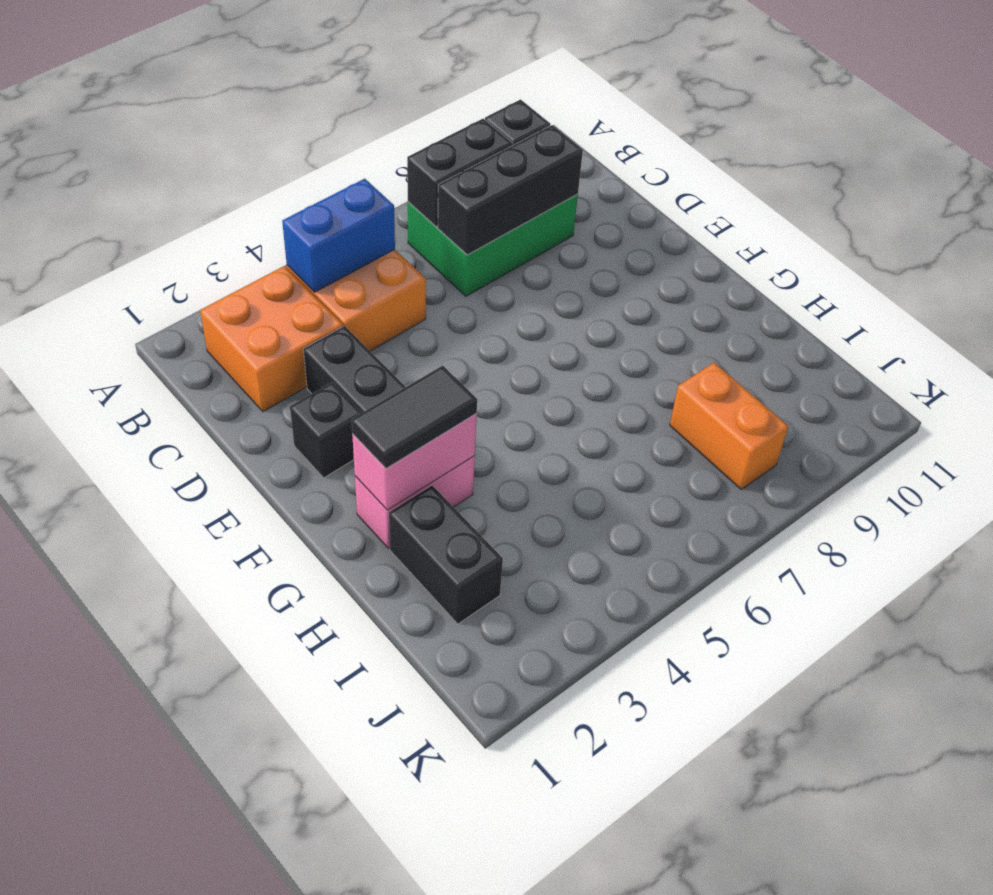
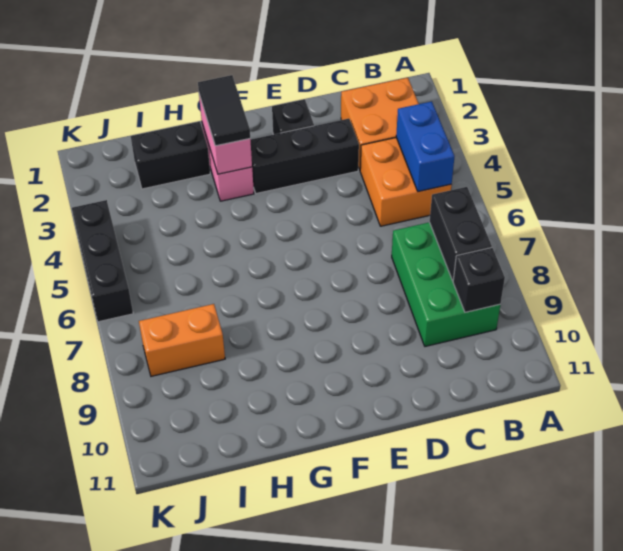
black brick C7:C9 level 2 -> black brick K4:K6 level 1

